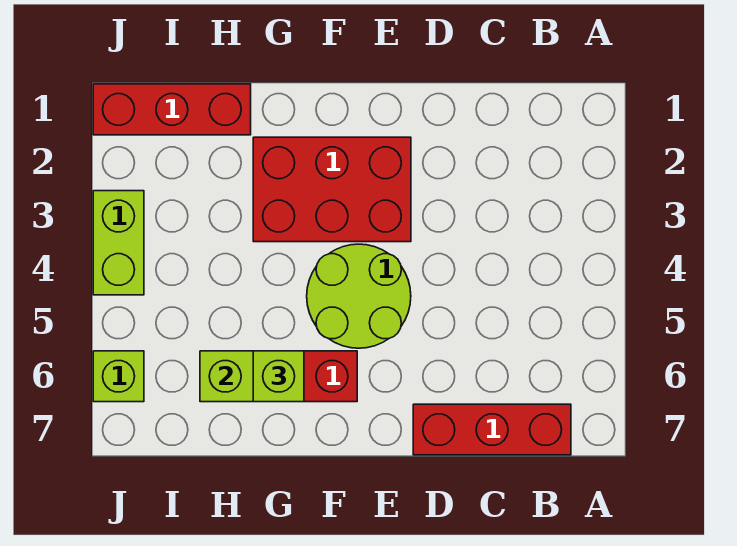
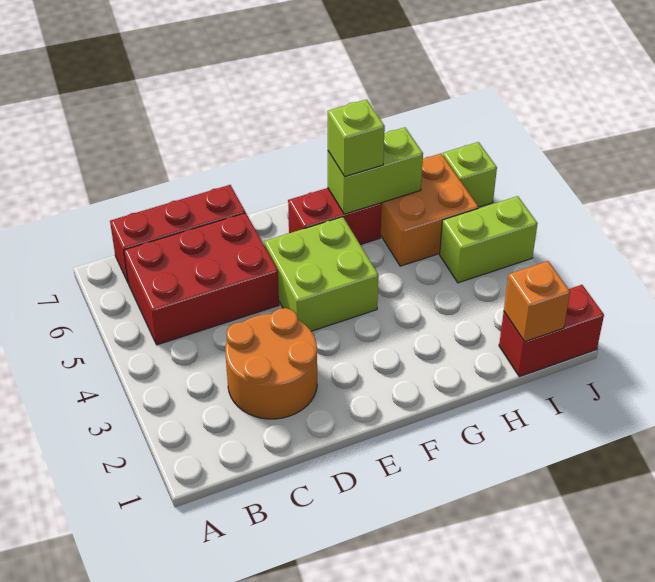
none -> orange round brick C2:D3 level 1
red brick E2:G3 level 1 -> red brick B5:D6 level 1
lime round brick E4:F5 level 1 -> lime brick E4:F5 level 1
red brick H1:J1 level 1 -> red brick I1:J1 level 1
none -> orange brick H5:I6 level 1
none -> orange brick I1 level 2
lime brick J3:J4 level 1 -> lime brick I4:J4 level 1

